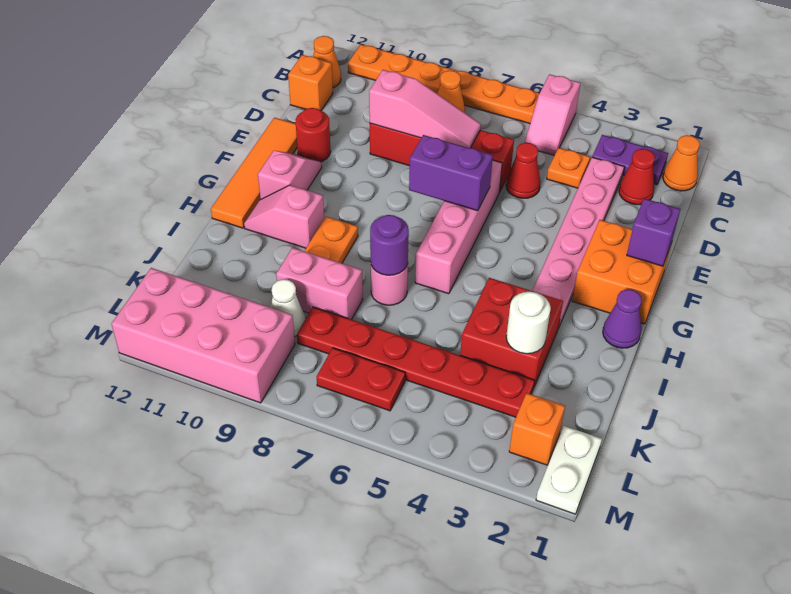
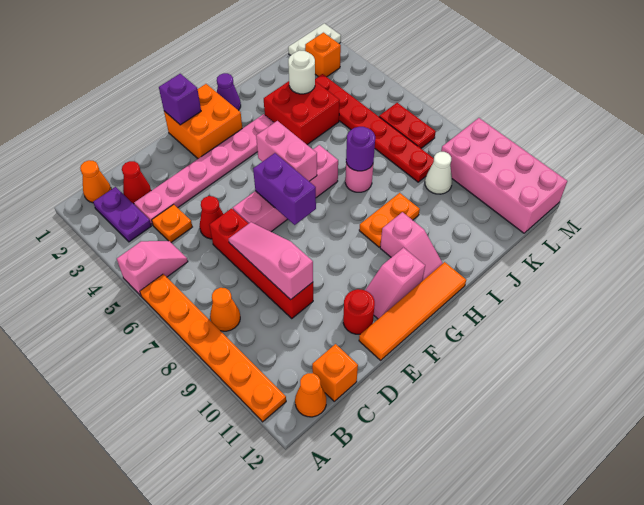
pink brick J8:J9 level 1 -> pink brick G5:G6 level 2

